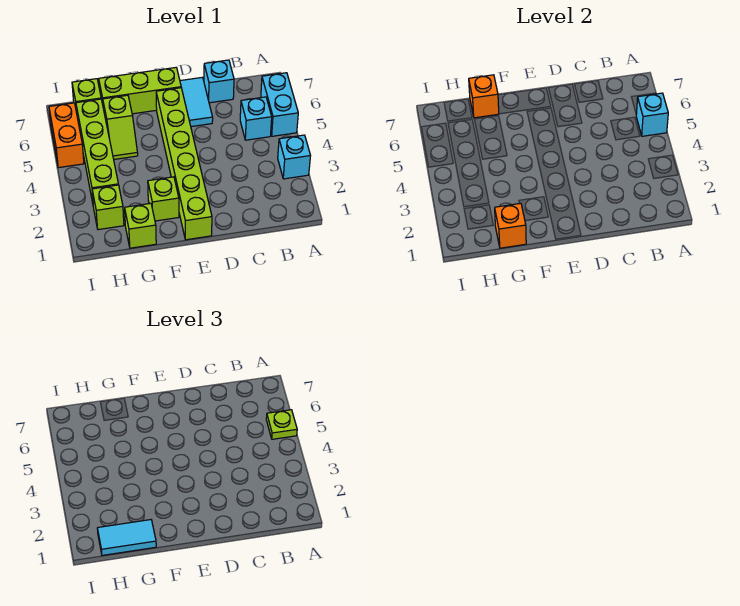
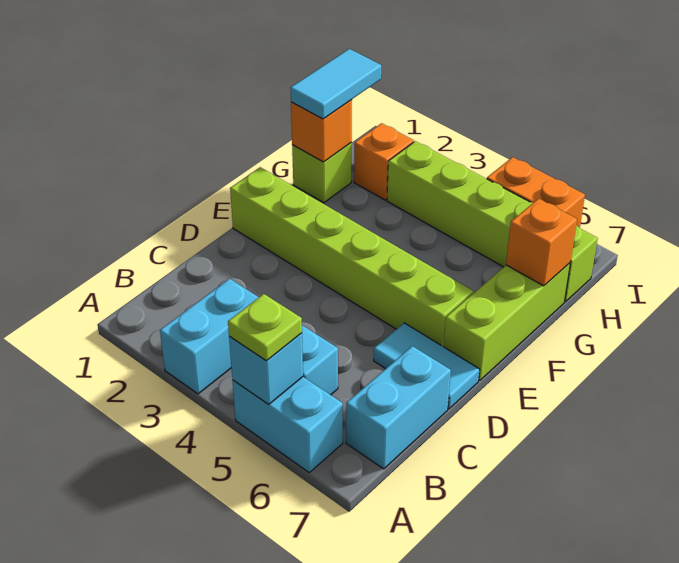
cyan brick A3 level 1 -> cyan brick A3:B3 level 1
cyan brick C7 level 1 -> cyan brick B7:C7 level 1
lime brick F2 level 1 -> none
lime slope G5:G6 level 1 top 6 -> none
lime brick H2 level 1 -> orange brick H2 level 1

